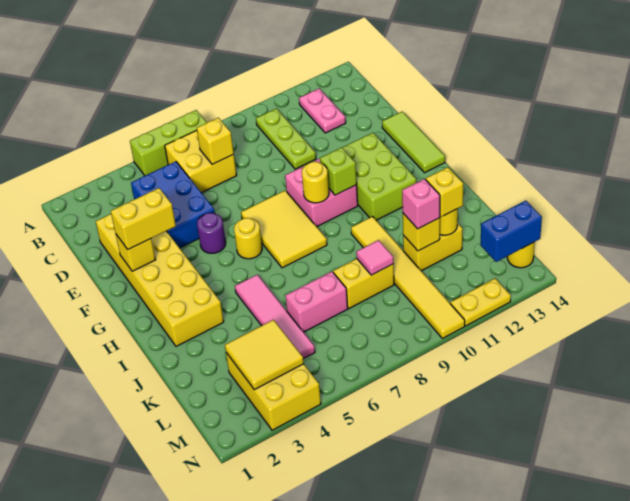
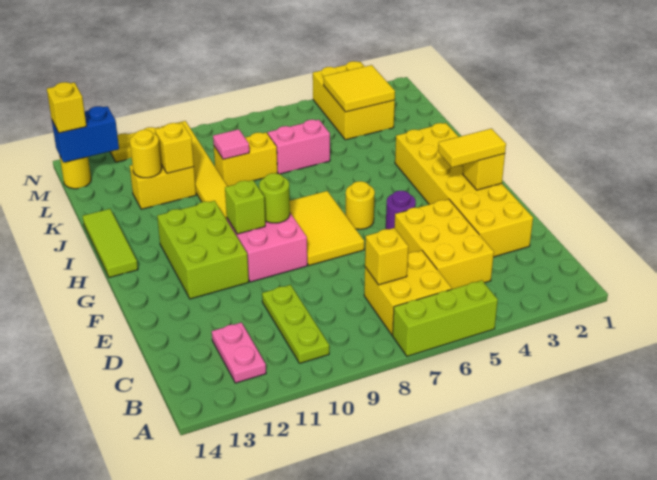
blue brick C4:E5 level 1 -> yellow brick C4:E5 level 1
lime tile E14:G14 level 1 -> lime tile H14:J14 level 1
yellow brick F2:F3 level 3 -> yellow tile F2:F3 level 3
yellow round brick G9 level 2 -> lime round brick G9 level 2
pink tile I5:L5 level 1 -> none
pink brick K11 level 3 -> none
yellow brick K12 level 3 -> yellow brick M14 level 3

